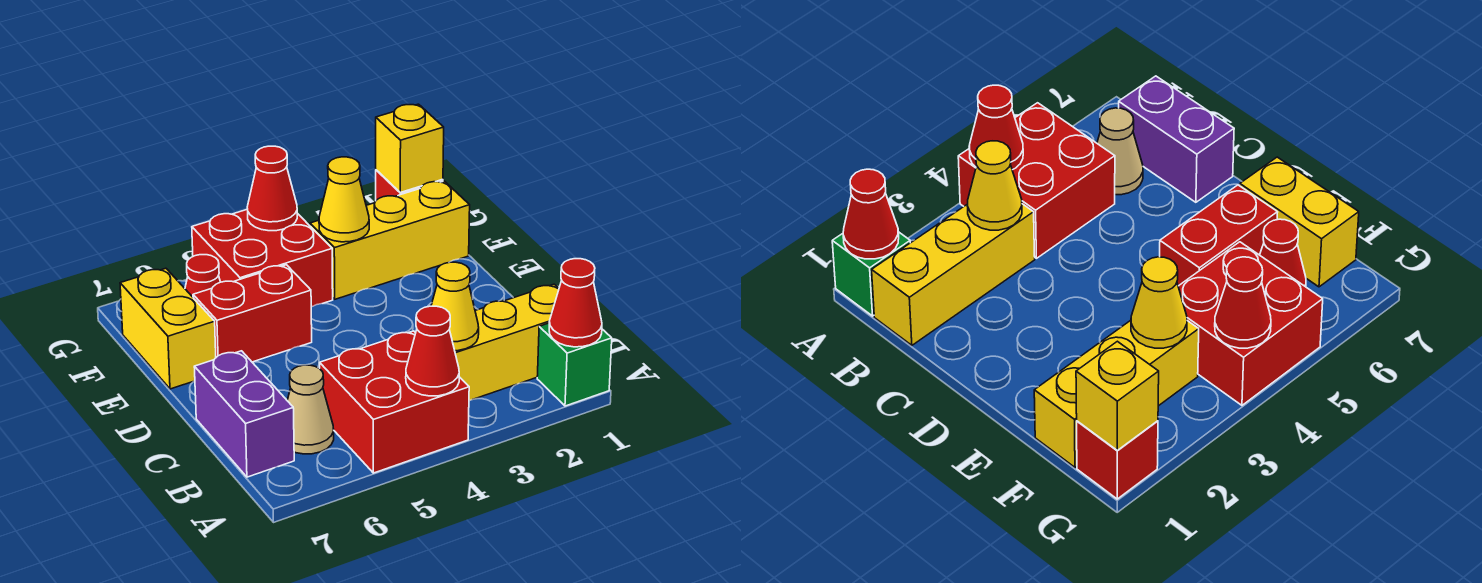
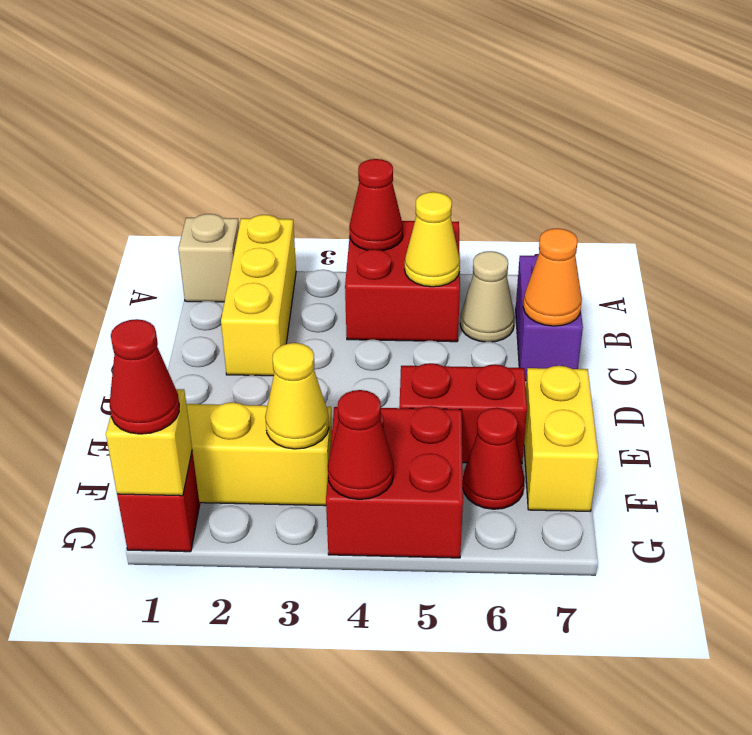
green brick A1 level 1 -> tan brick A1 level 1
red cone A1 level 2 -> red cone G1 level 3
yellow brick B1:B3 level 1 -> yellow brick A2:C2 level 1
yellow cone B3 level 2 -> yellow cone B5 level 2
none -> orange cone C7 level 2

